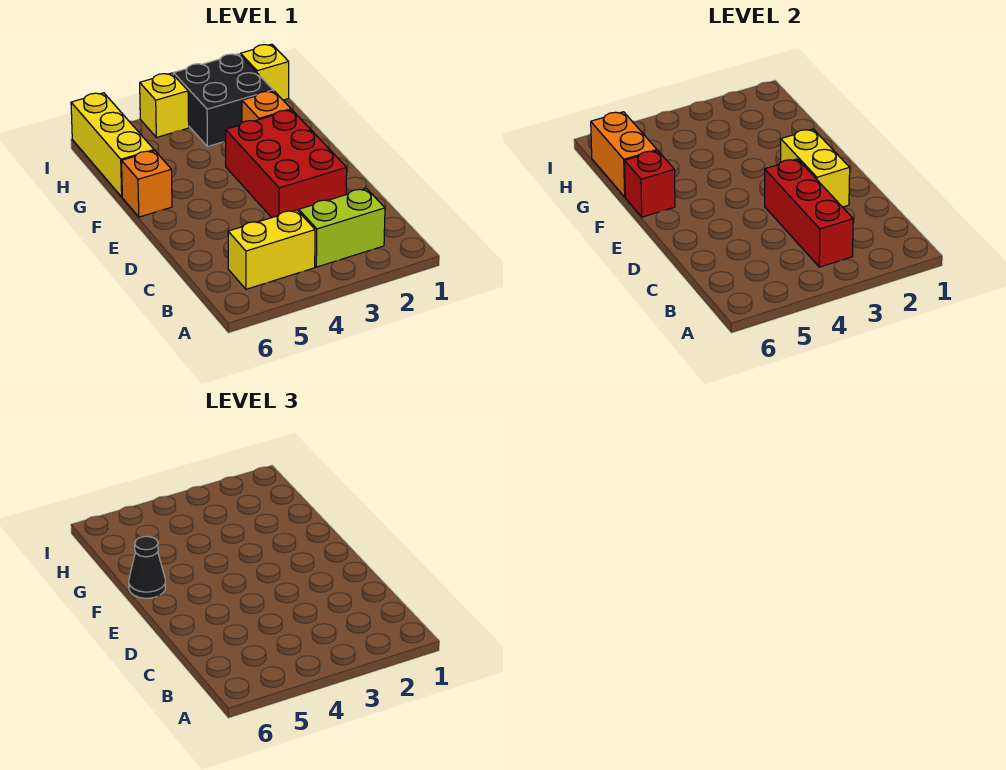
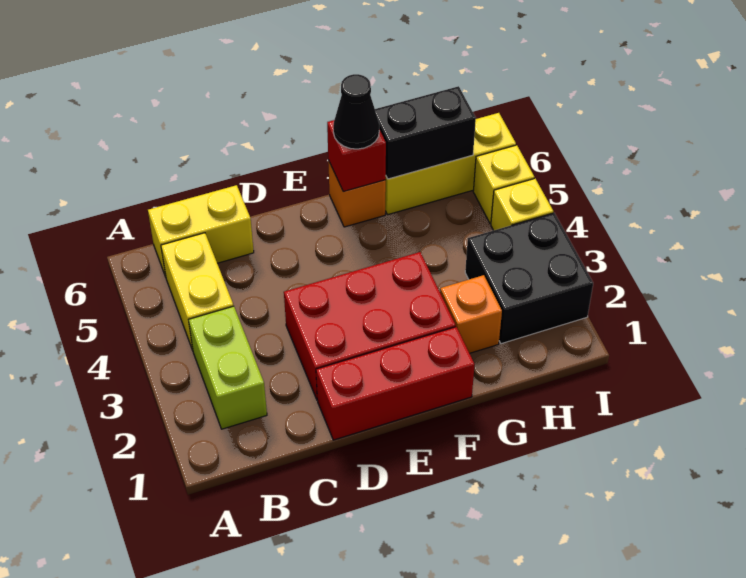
red brick B3:D3 level 2 -> red brick D1:F1 level 1
yellow brick D2:E2 level 2 -> yellow brick B6:C6 level 1
orange brick G6:H6 level 2 -> black brick G6:H6 level 2
yellow brick I1 level 1 -> yellow brick I5 level 1

